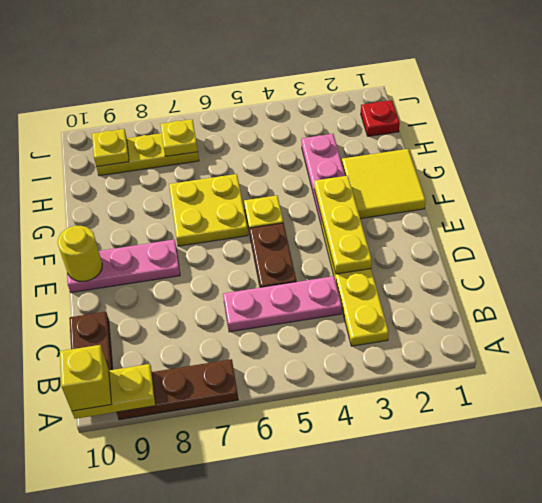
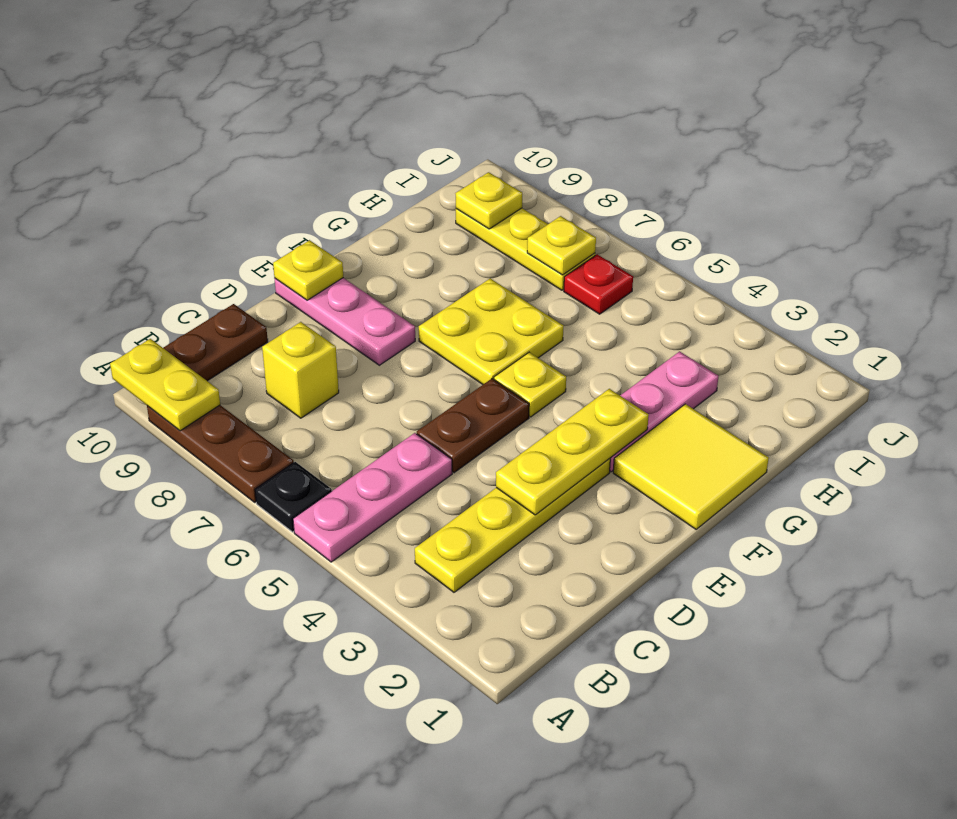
none -> black plate A6 level 1
yellow brick A10 level 3 -> yellow brick C8 level 1
pink plate C4:C6 level 1 -> pink plate A5:C5 level 1
yellow round brick E10 level 2 -> yellow plate E10 level 2
red plate I1 level 1 -> red plate I6 level 1

